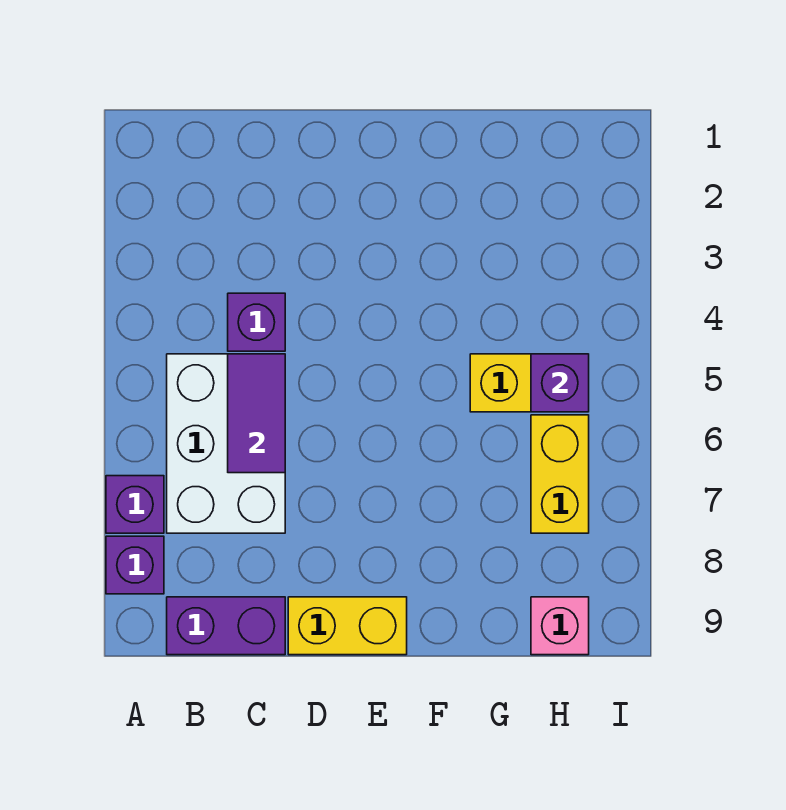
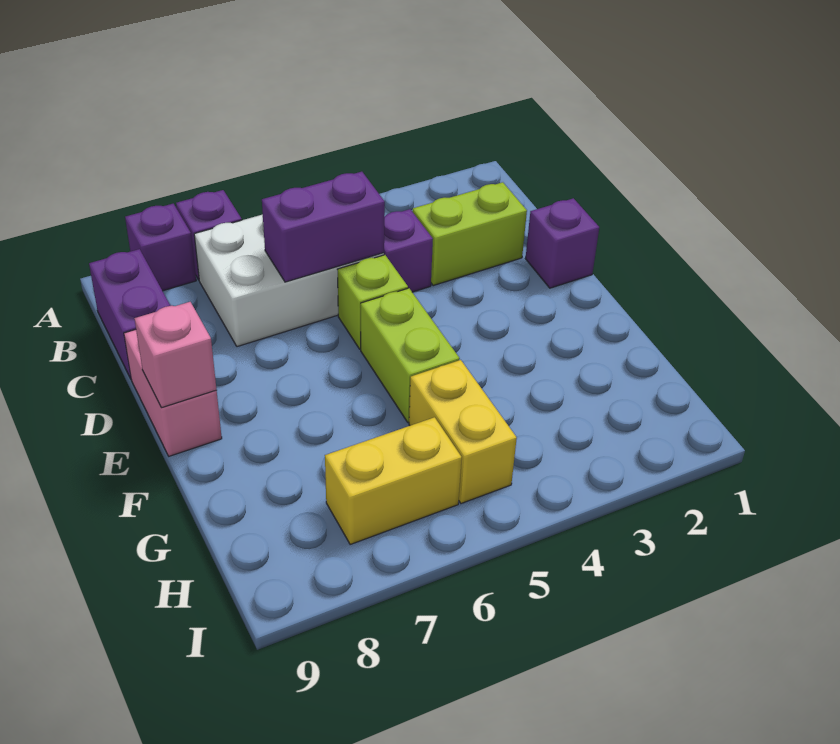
none -> lime brick C2:C3 level 1
purple tile C5:C6 level 2 -> purple brick C5:C6 level 2
none -> lime brick D5 level 1
yellow brick D9:E9 level 1 -> pink brick D9:E9 level 1
none -> lime brick E5:F5 level 1
purple brick H5 level 2 -> purple brick D1 level 1
pink brick H9 level 1 -> pink brick E9 level 2

